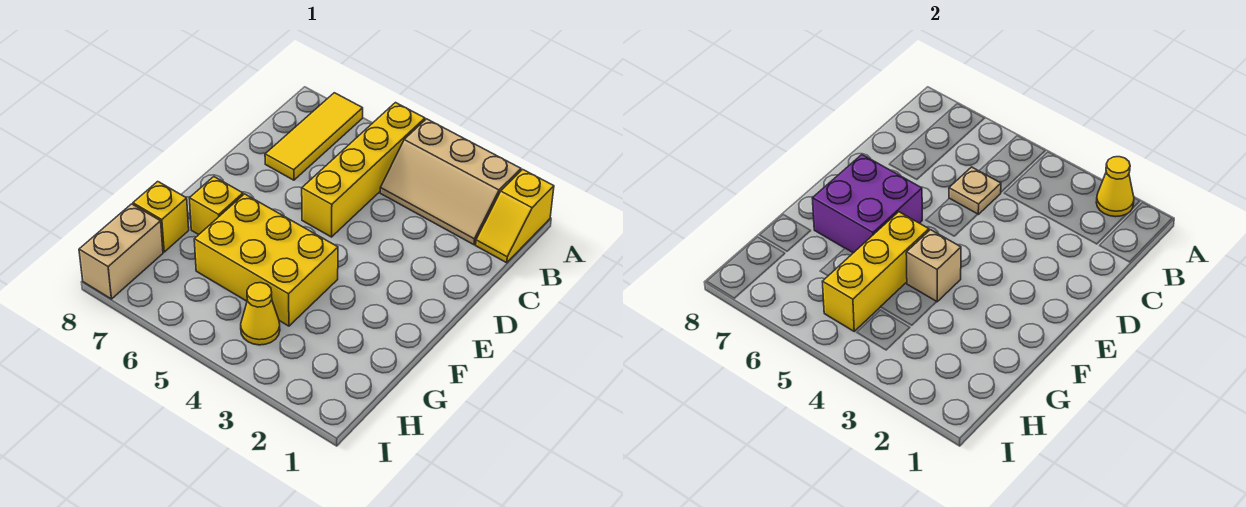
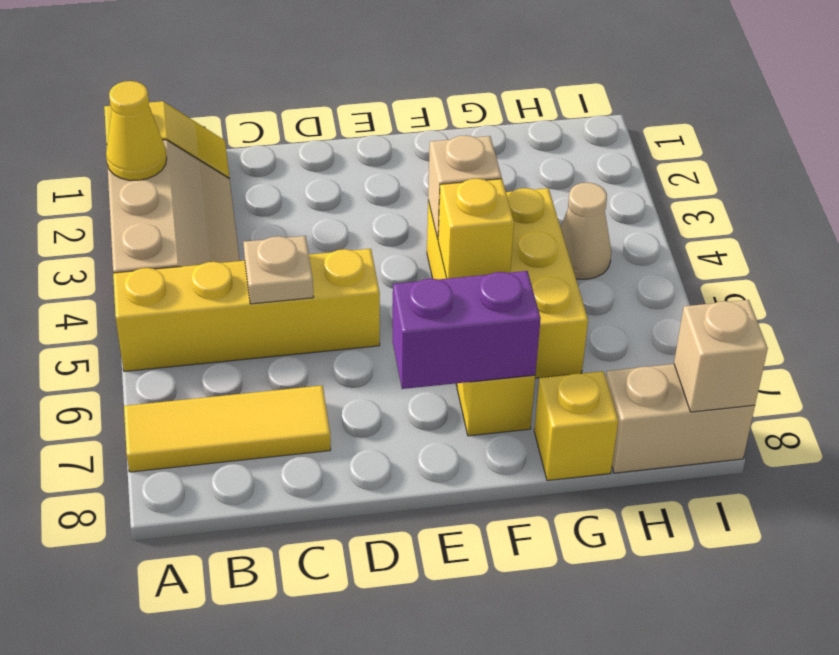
purple brick E6:F7 level 2 -> purple brick E7:F7 level 2
yellow brick F5:H5 level 2 -> yellow brick F5 level 2
yellow cone H4 level 1 -> tan cone H4 level 1
none -> tan brick I8 level 2

